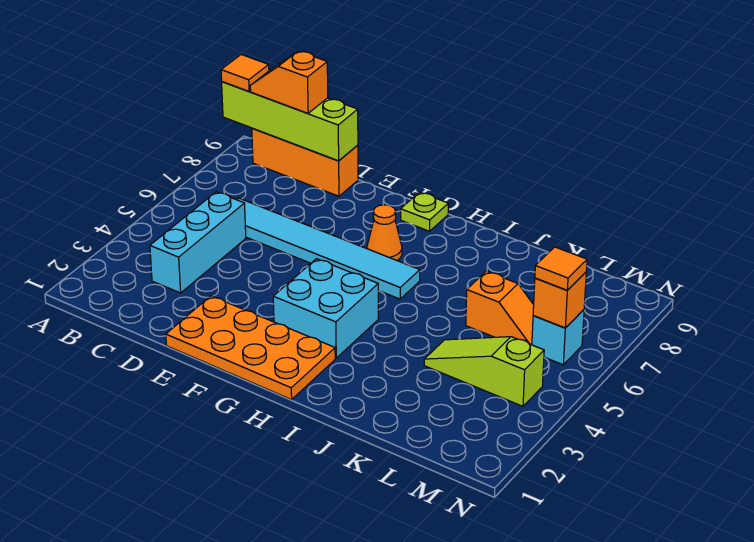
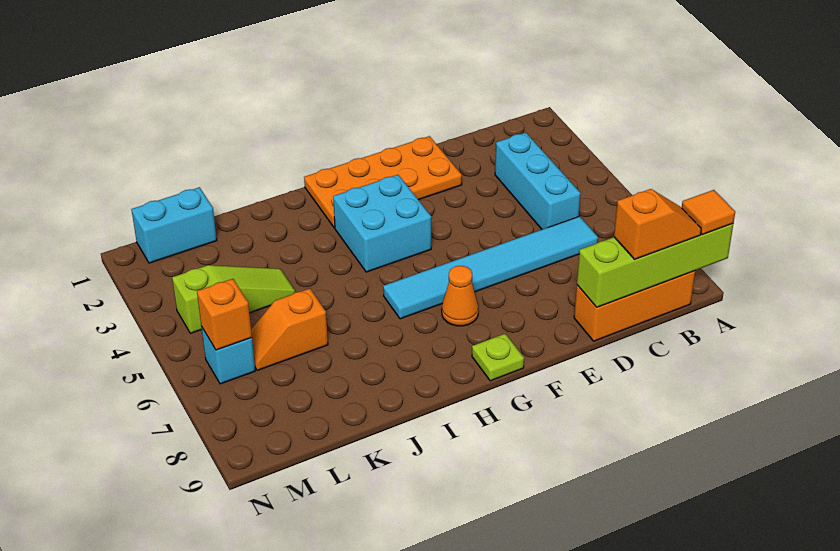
none -> cyan brick L1:M1 level 1
orange tile M6 level 3 -> none

